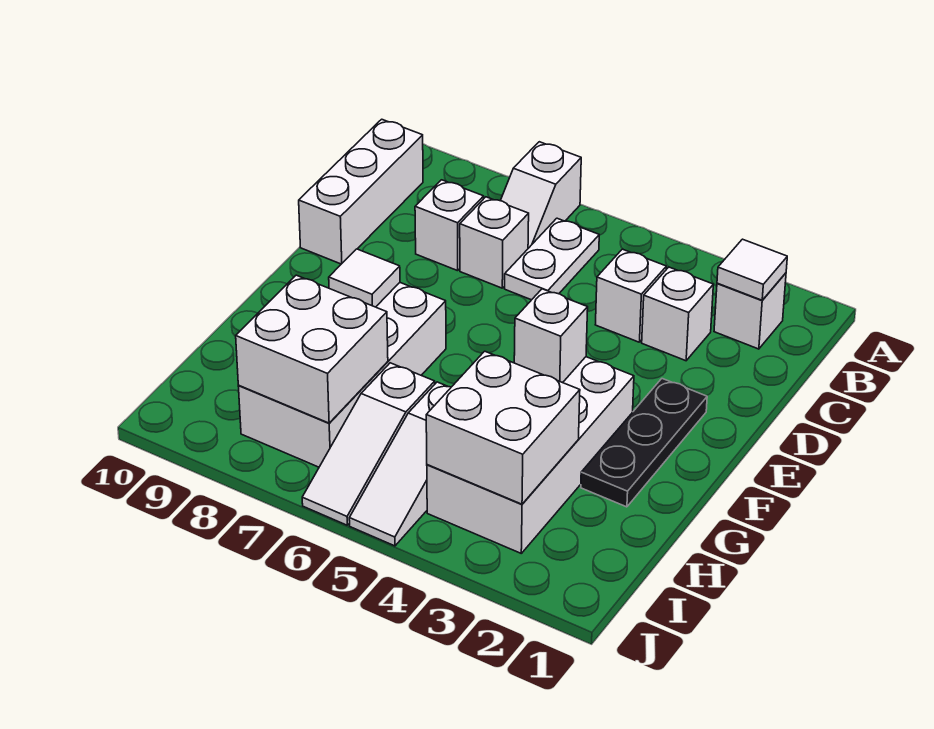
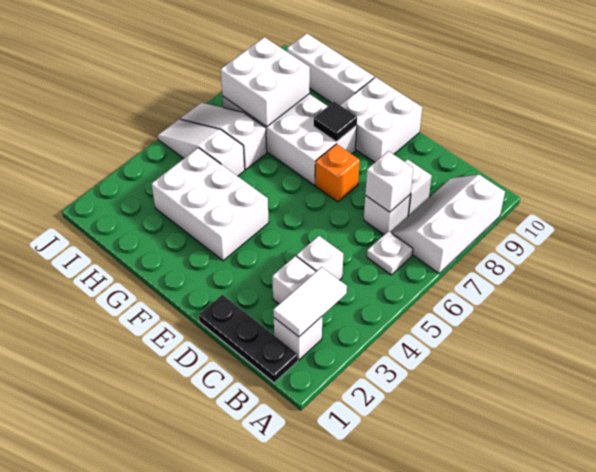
white slope A7:B7 level 1 top A -> white slope A7:B9 level 1 top A
white tile B2 level 2 -> white tile B2:B3 level 2
white plate B6:C6 level 1 -> white plate B6 level 1
white brick B10:D10 level 1 -> white brick G10:I10 level 1
black plate E2:G2 level 1 -> black plate B1:D1 level 1
none -> orange brick E7 level 1
white brick F3:I4 level 1 -> white brick F3:H4 level 1
white brick F4 level 2 -> white brick C7 level 2
white tile F8 level 2 -> black tile F8 level 2
white brick H3:I4 level 2 -> white brick E9:F10 level 1

